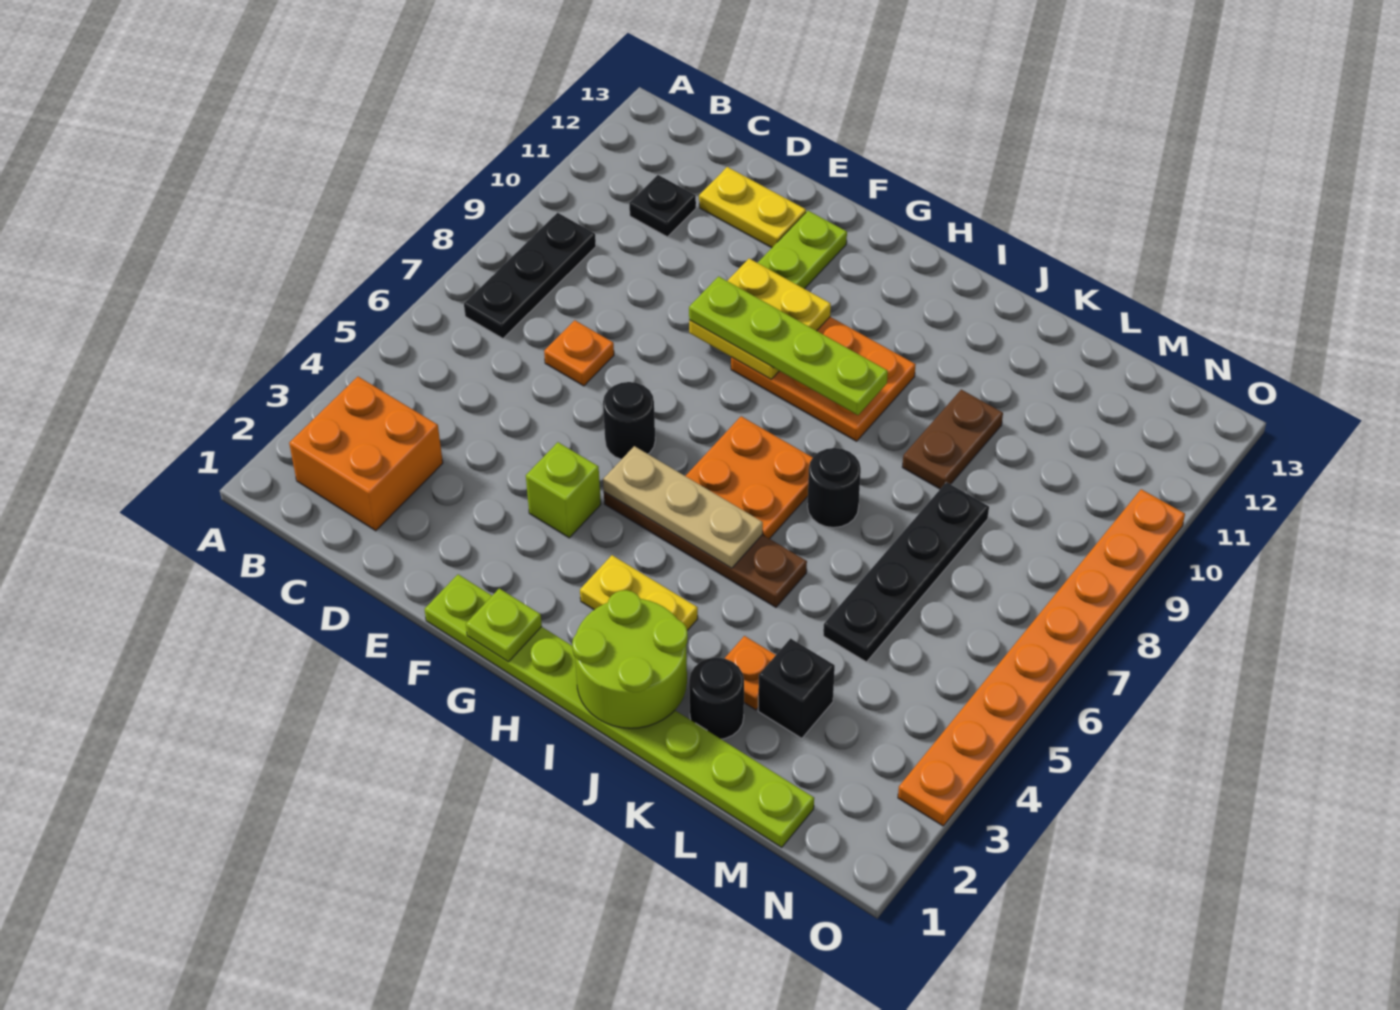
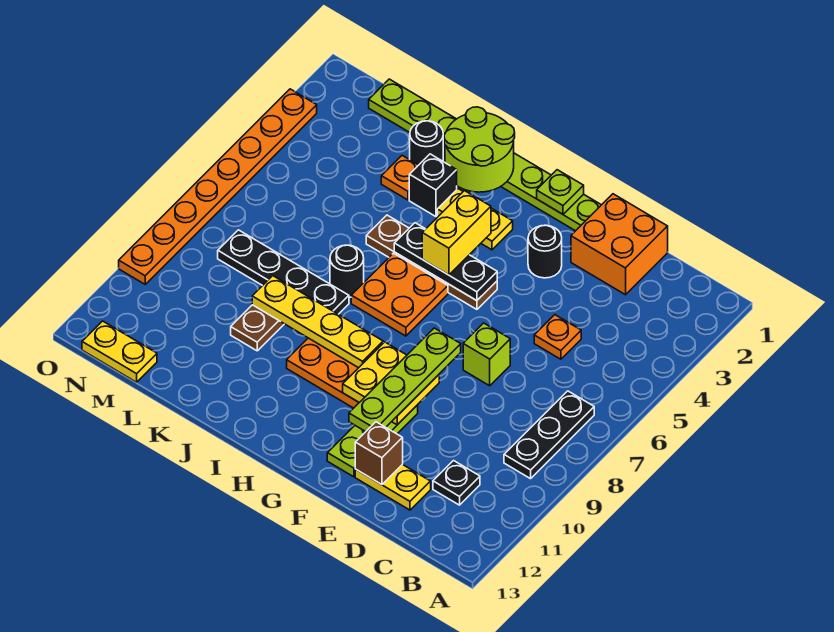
orange brick B2:C3 level 1 -> orange brick D1:E2 level 1
orange plate D7 level 1 -> orange plate D5 level 1
none -> brown brick E12 level 2
lime brick F4 level 1 -> lime brick E7 level 1
black round brick F6 level 1 -> black round brick F3 level 1
lime plate F9:I9 level 3 -> lime plate F8:F11 level 3
tan plate G5:I5 level 2 -> black plate G5:I5 level 2
none -> yellow brick H4:H5 level 3
none -> yellow plate H9:K9 level 2
black brick L3 level 1 -> black brick J3 level 1
black plate L5:L8 level 1 -> black plate J8:M8 level 1
none -> yellow plate M13:N13 level 1

